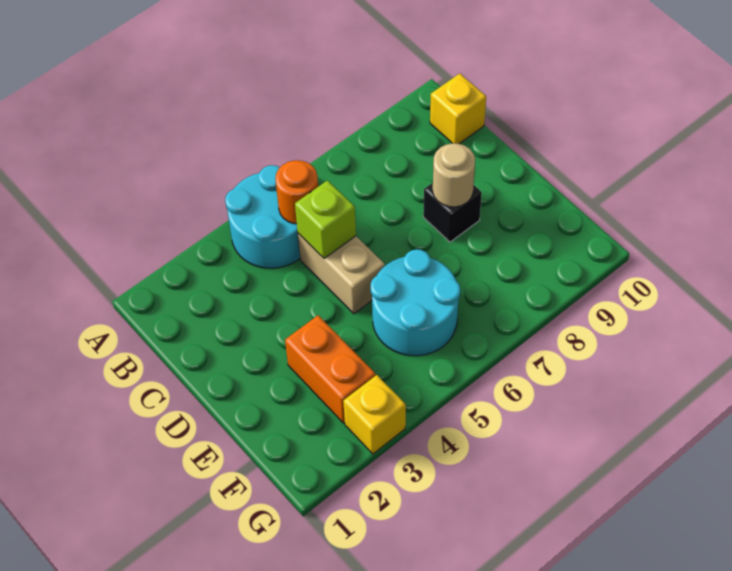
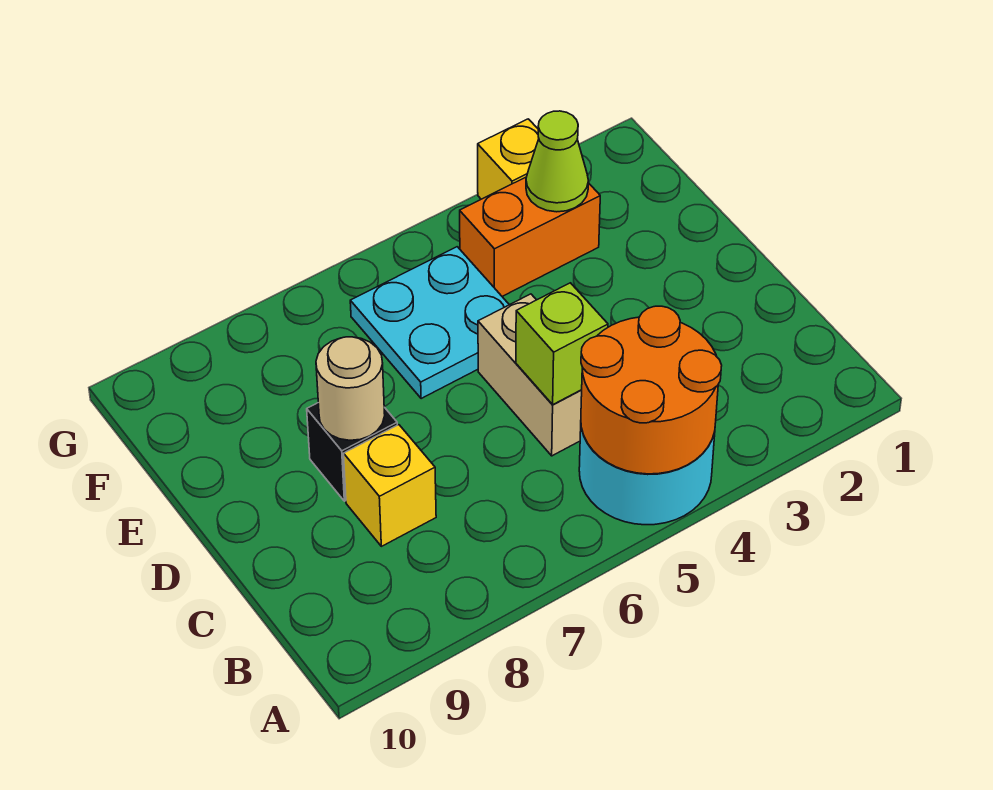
orange round brick B5 level 2 -> orange round brick A4:B5 level 2
yellow brick B10 level 1 -> yellow brick C8 level 1
orange brick E3:F3 level 1 -> orange brick F3:F4 level 1
cyan round brick E5:F6 level 1 -> cyan plate E5:F6 level 1
none -> lime cone F3 level 2

